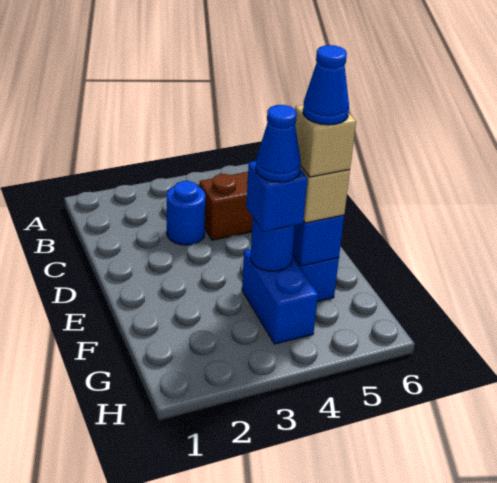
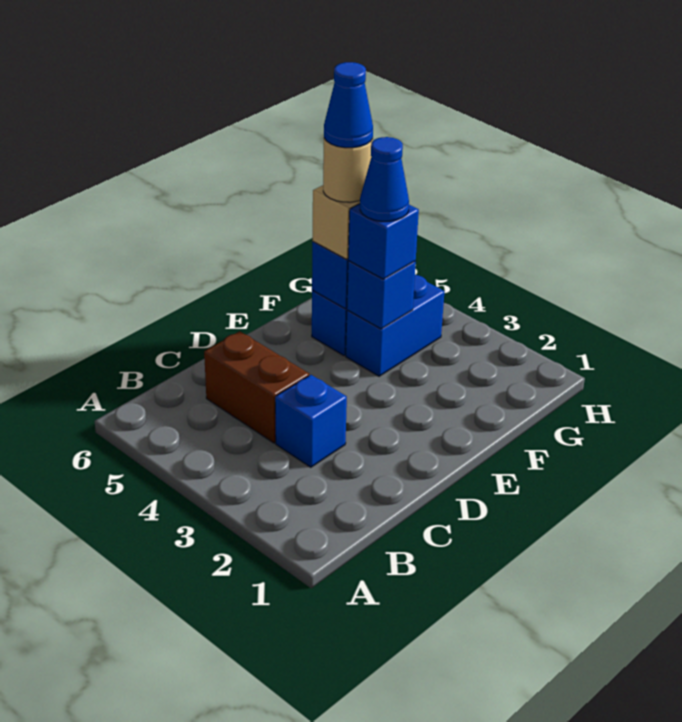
blue round brick C3 level 1 -> blue brick C3 level 1
blue round brick F4 level 2 -> blue brick F4 level 2
tan brick F5 level 4 -> tan round brick F5 level 4

